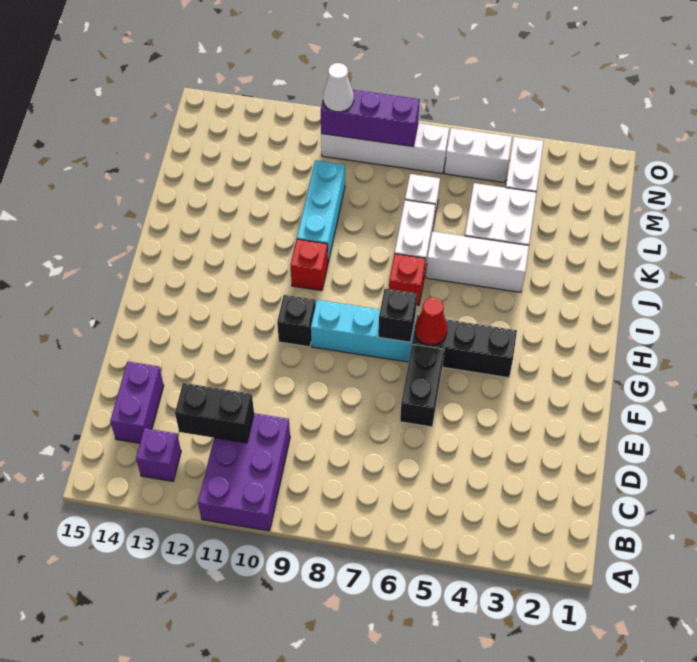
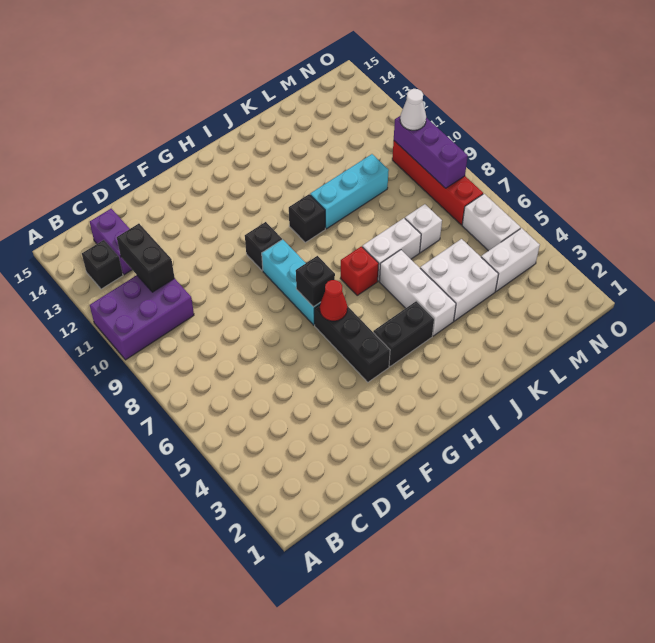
purple brick B13 level 1 -> black brick B13 level 1
purple brick C14:D14 level 1 -> purple brick C13:C14 level 1
black brick E6:F6 level 1 -> black brick H4:I4 level 1
red brick I10 level 1 -> black brick I10 level 1
white brick N7:N10 level 1 -> red brick N7:N10 level 1

